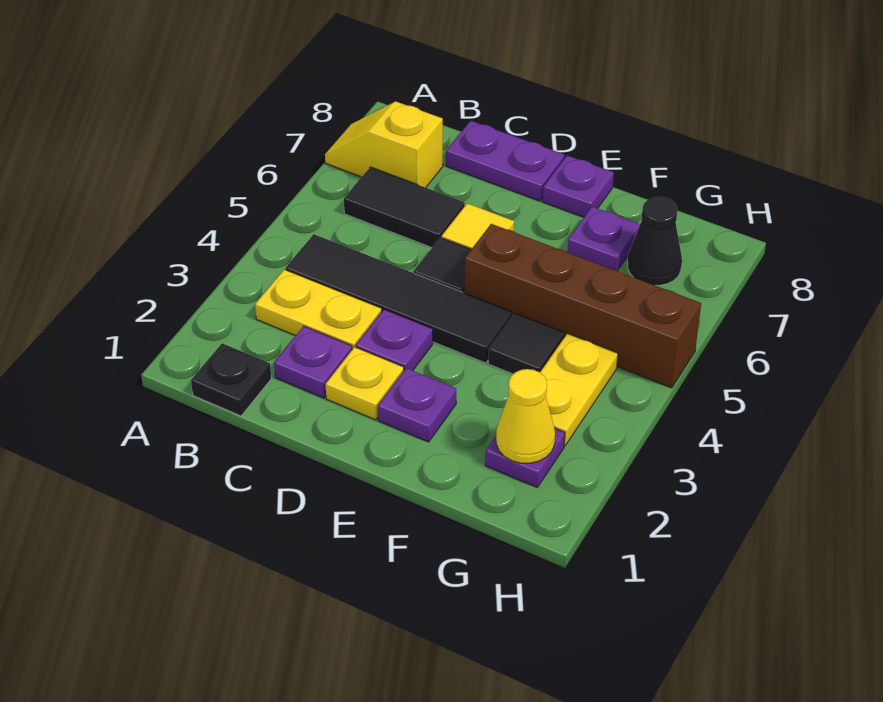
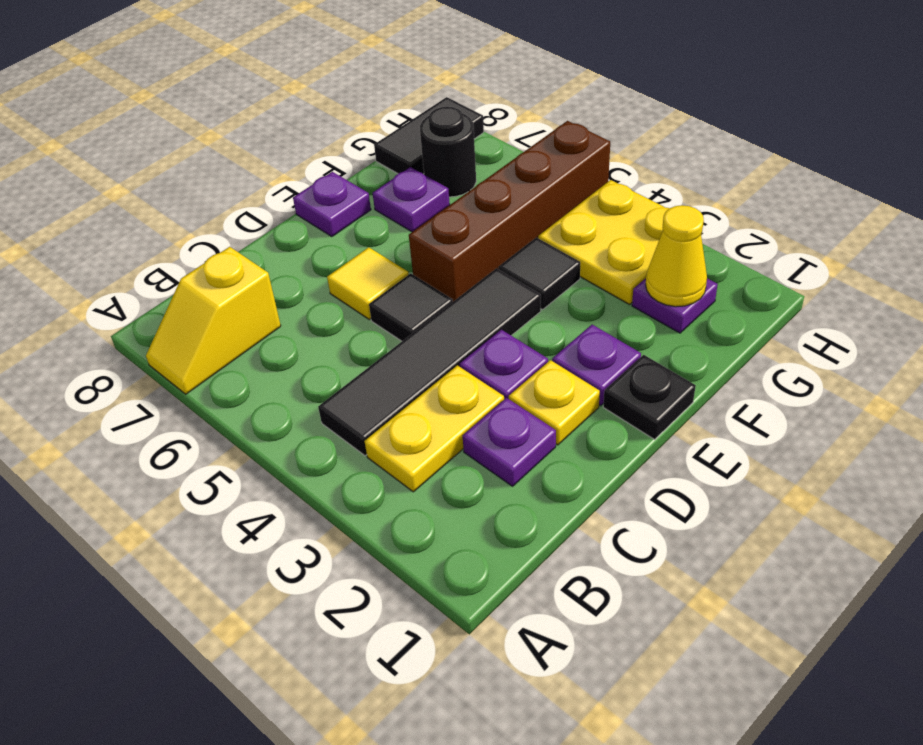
black plate B1 level 1 -> black plate E1 level 1
black tile B6:C6 level 1 -> black tile G8:H8 level 1
purple plate C8:D8 level 1 -> none
yellow plate G3:G4 level 1 -> yellow plate G3:H4 level 1
black cone G7 level 1 -> black round brick G7 level 1

